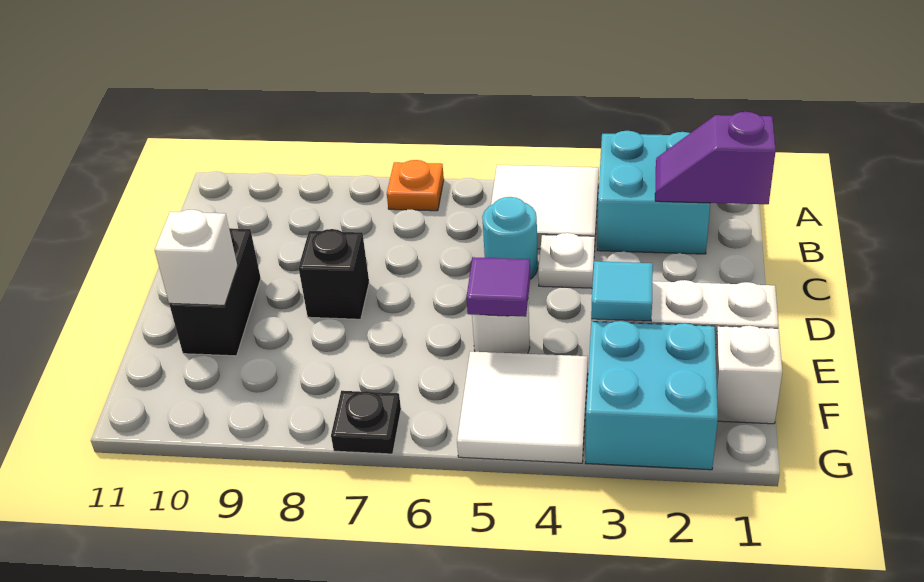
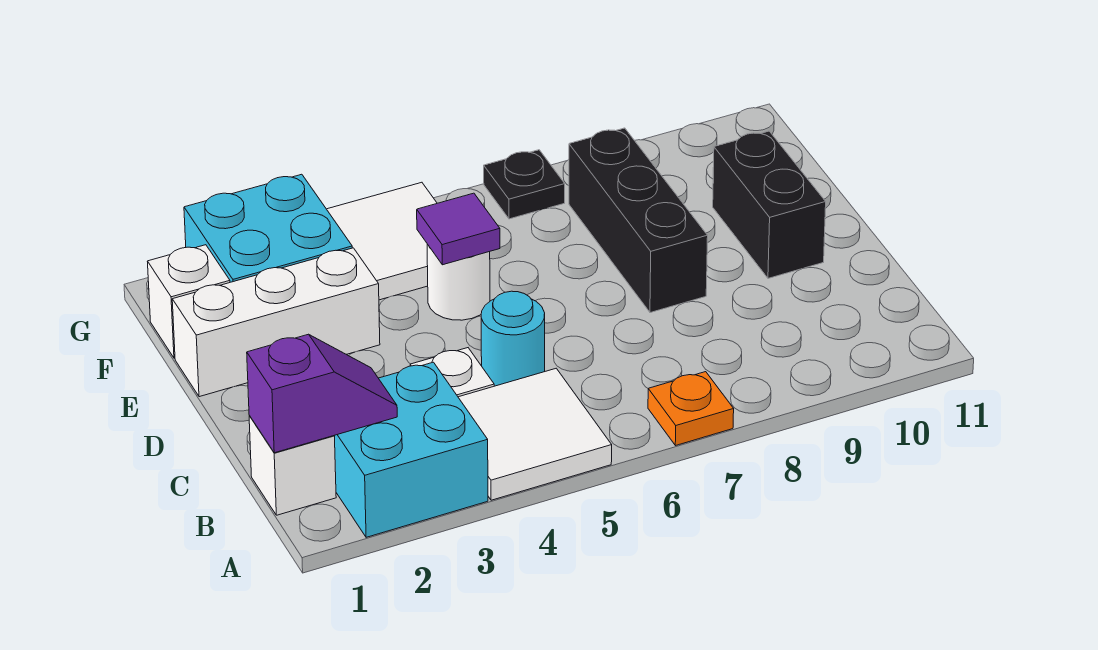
black brick D8 level 1 -> black brick D8:F8 level 1
cyan tile E3 level 2 -> none
white brick E10 level 2 -> white brick B1 level 1

